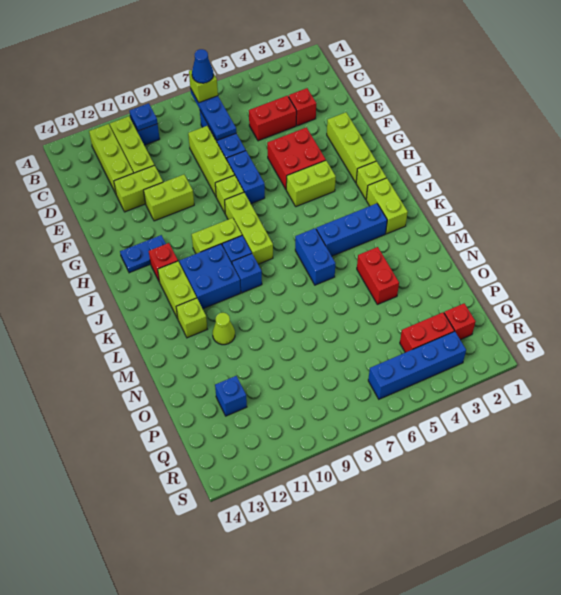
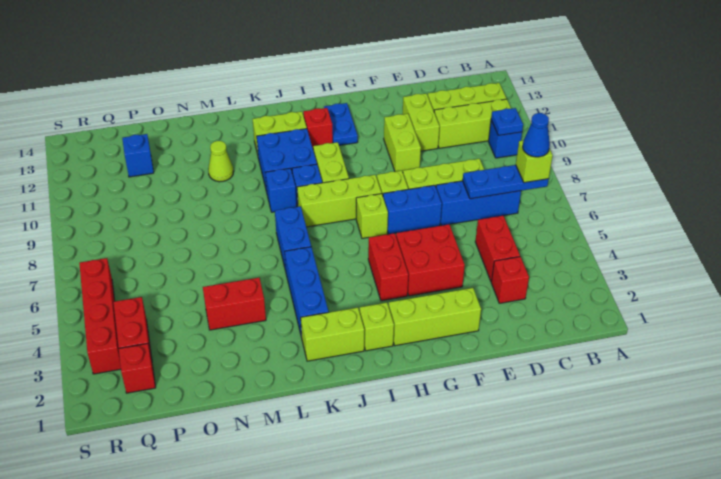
lime brick H4:H5 level 1 -> red brick H4:H5 level 1
blue brick K6:L6 level 1 -> blue brick K6:K7 level 1
lime brick L12 level 1 -> lime brick H7 level 1
blue brick R3:R6 level 1 -> red brick R3:R6 level 1

